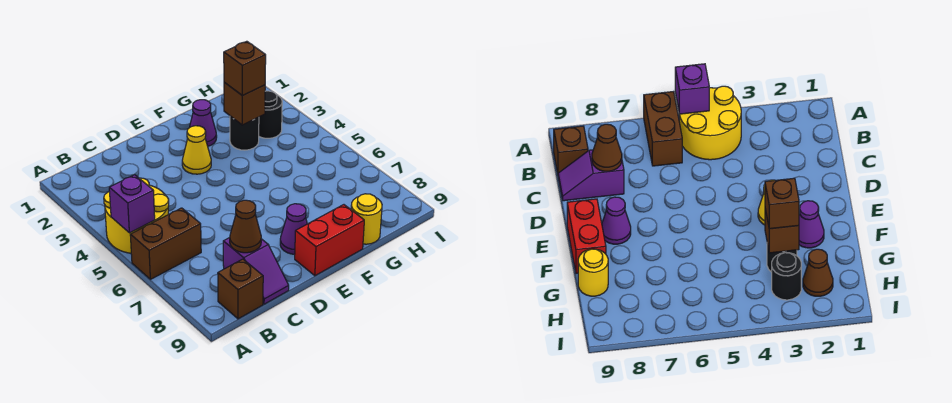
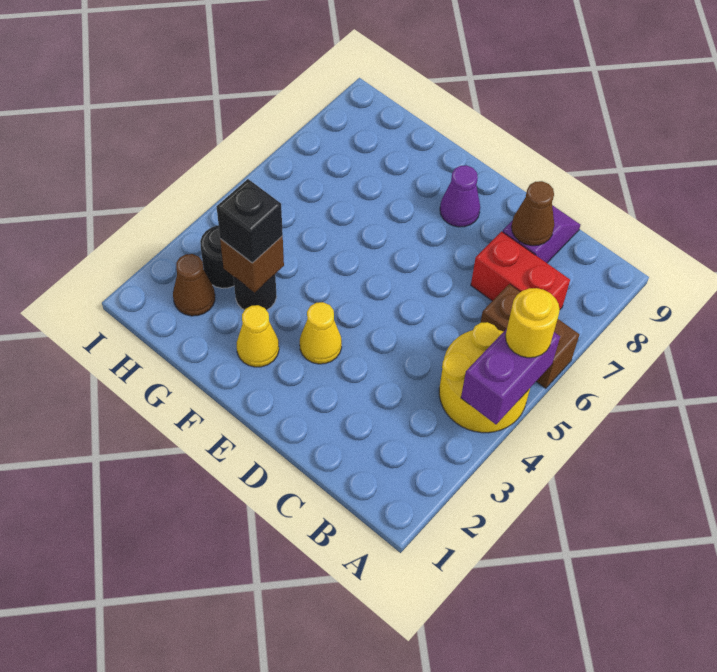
purple brick A5 level 2 -> purple brick A4:A5 level 2
brown brick B9 level 1 -> none
red brick E9:F9 level 1 -> red brick B7:C7 level 1
purple cone F2 level 1 -> yellow cone F2 level 1
brown brick G3 level 3 -> black brick G3 level 3
yellow round brick G9 level 1 -> yellow round brick A5 level 3

